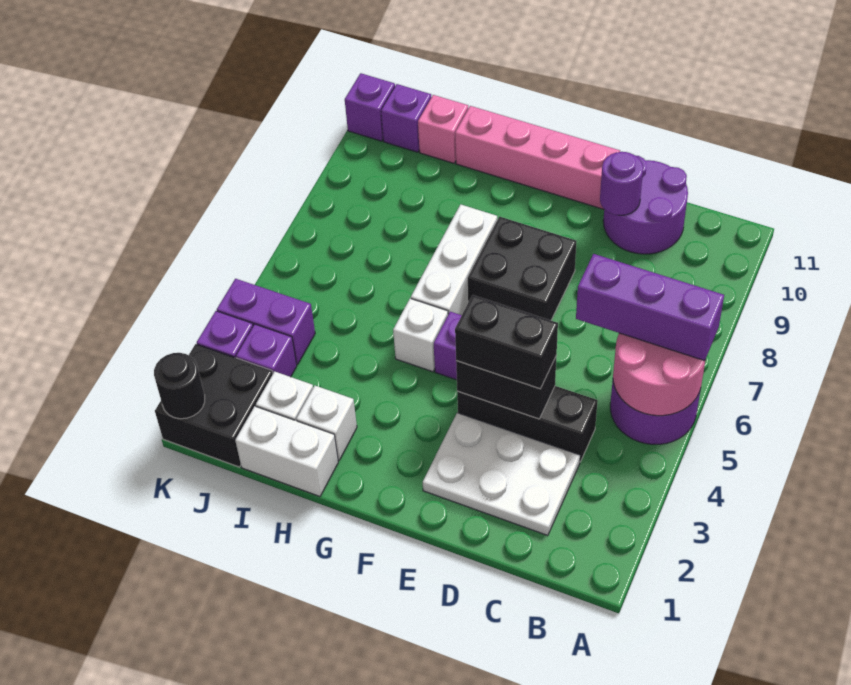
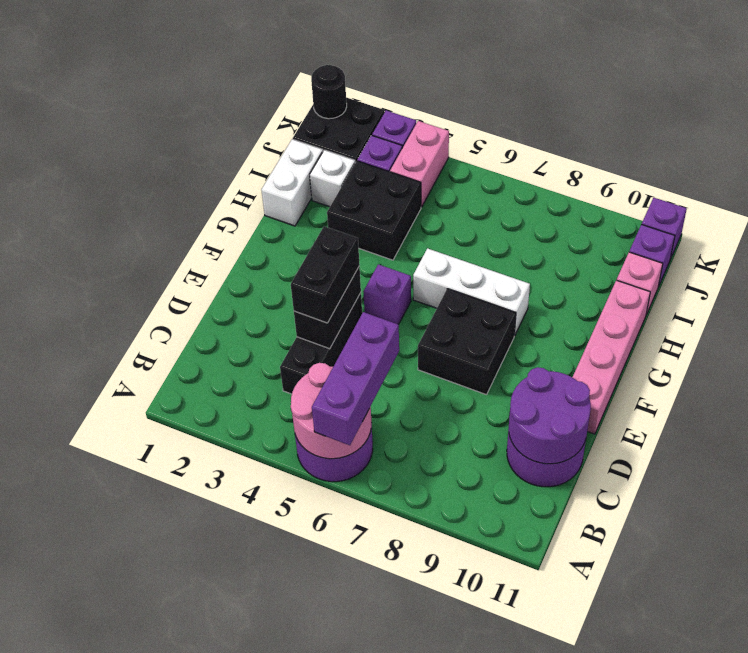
white plate C2:E3 level 1 -> none
purple round brick D10 level 2 -> purple round brick C10:D11 level 2
white brick G5 level 1 -> none
white brick H2 level 1 -> none
none -> black brick H3:I4 level 1
purple brick J4:K4 level 1 -> pink brick J4:K4 level 1

